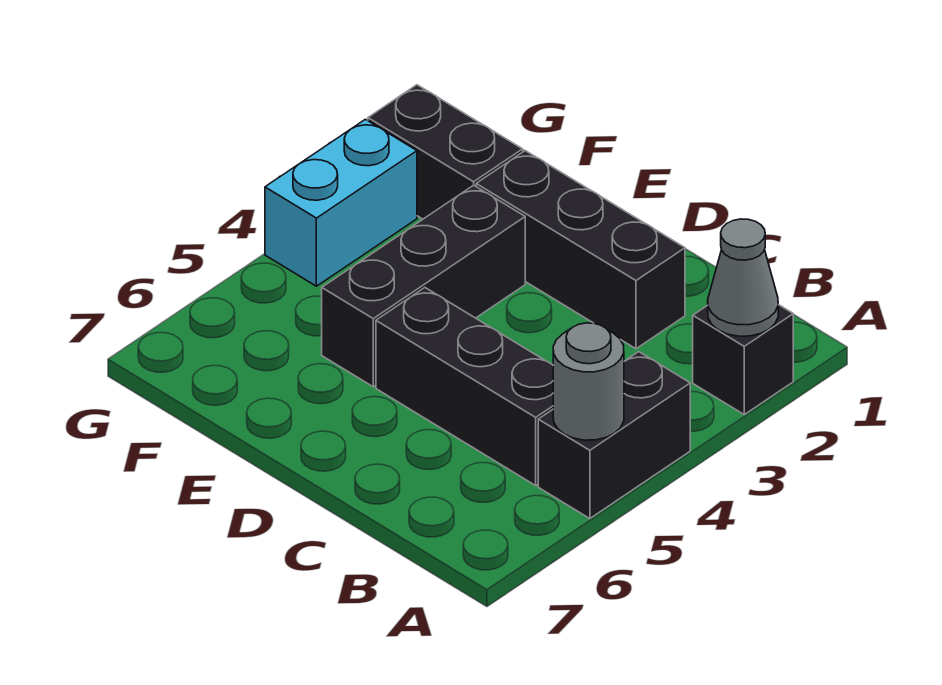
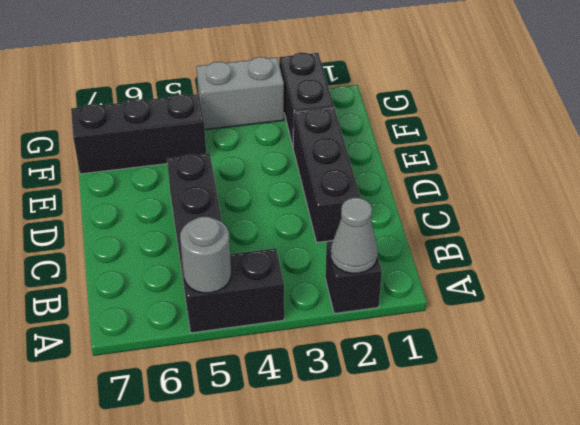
black brick E3:E5 level 1 -> black brick F5:F7 level 1
cyan brick G3:G4 level 1 -> grey brick G3:G4 level 1

